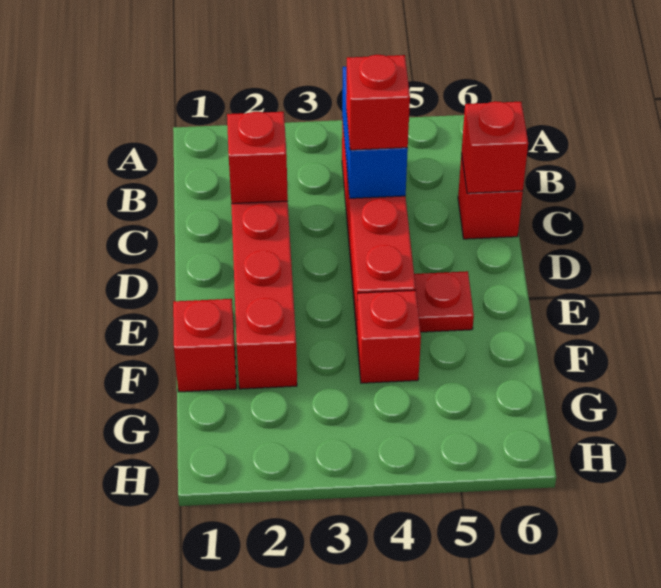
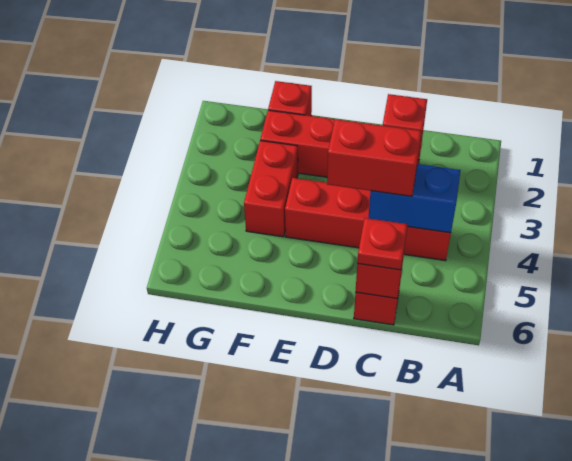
red brick C4 level 3 -> red brick C4:D4 level 3
red plate E5 level 1 -> red plate C6 level 3
red brick F4 level 1 -> red brick F3:F4 level 1

